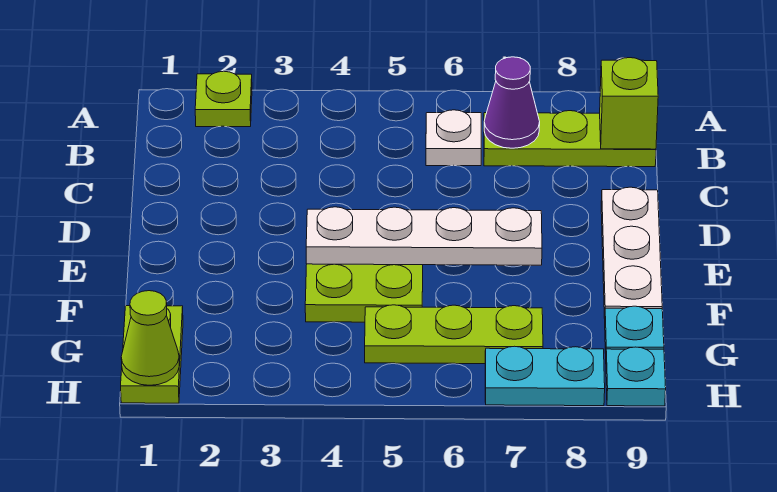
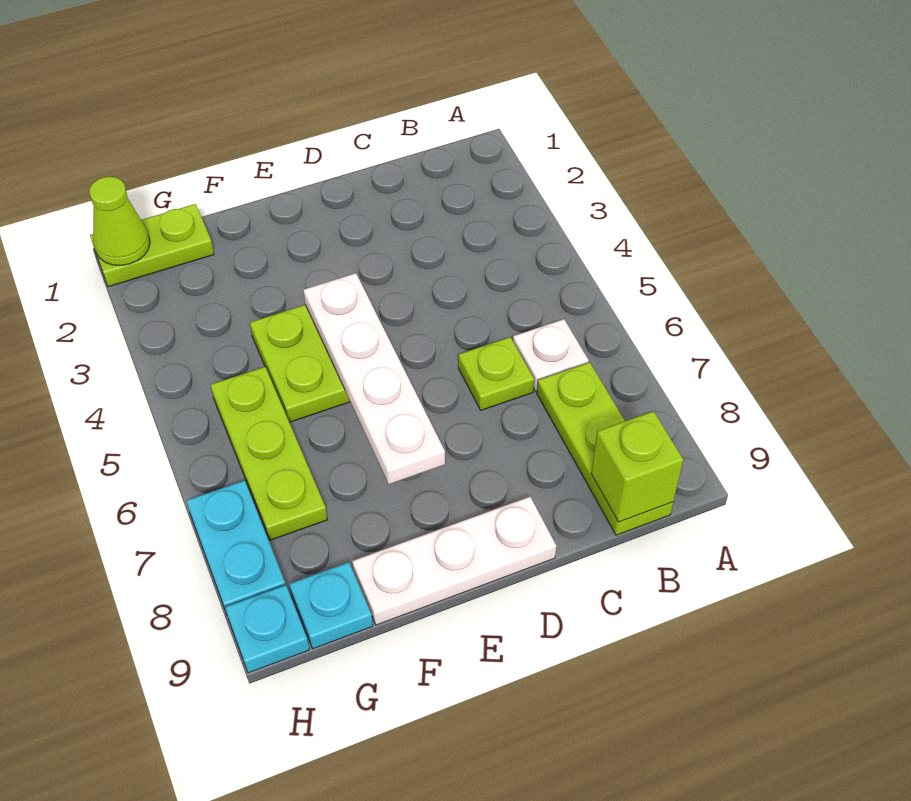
lime plate A2 level 1 -> lime plate C6 level 1
purple cone B7 level 2 -> none

